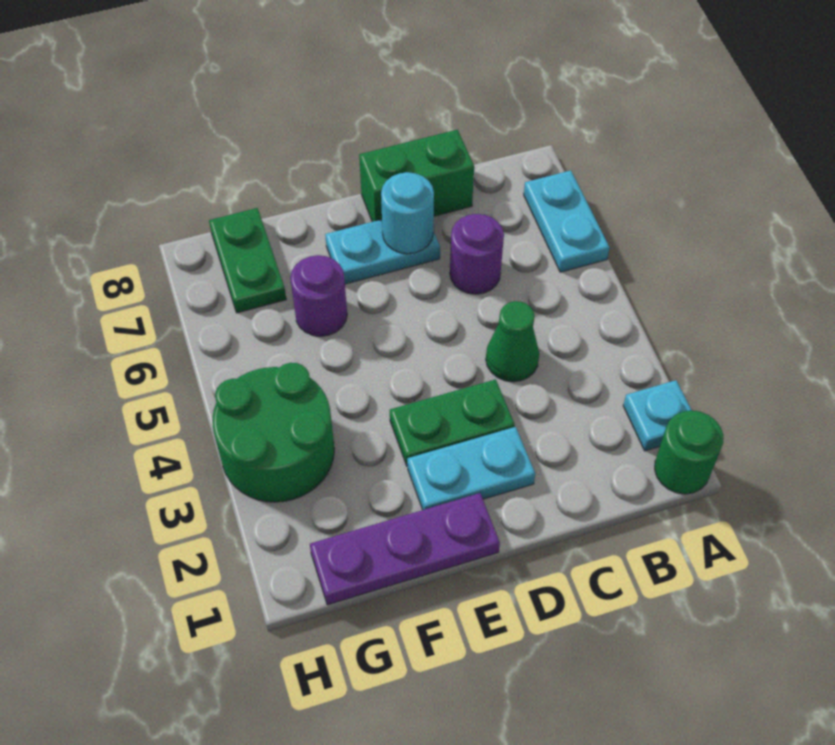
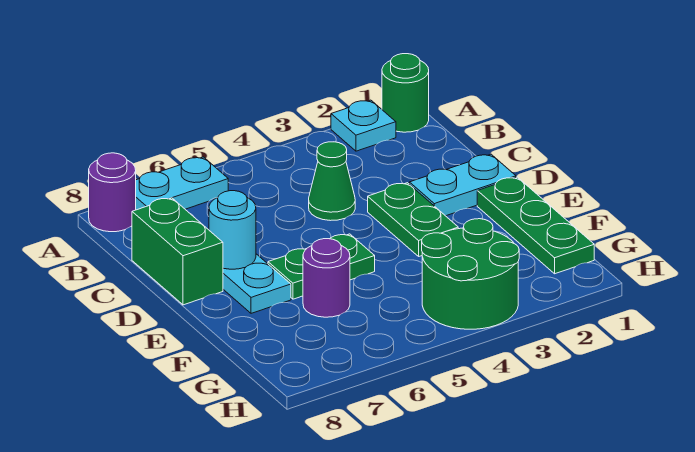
purple round brick C6 level 1 -> purple round brick A8 level 1
cyan plate D2:E2 level 1 -> cyan plate D1:D2 level 1
purple plate E1:G1 level 1 -> green plate E1:G1 level 1
green plate G7:G8 level 1 -> green plate E5:E6 level 1

